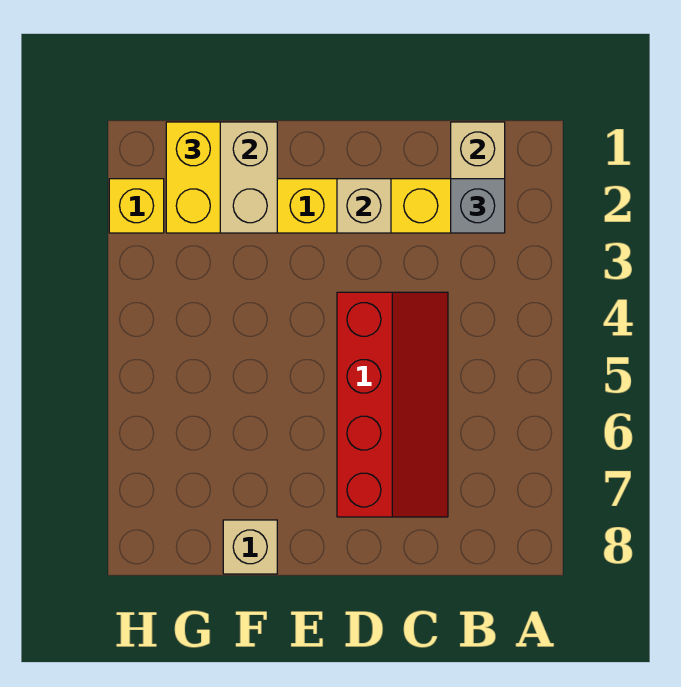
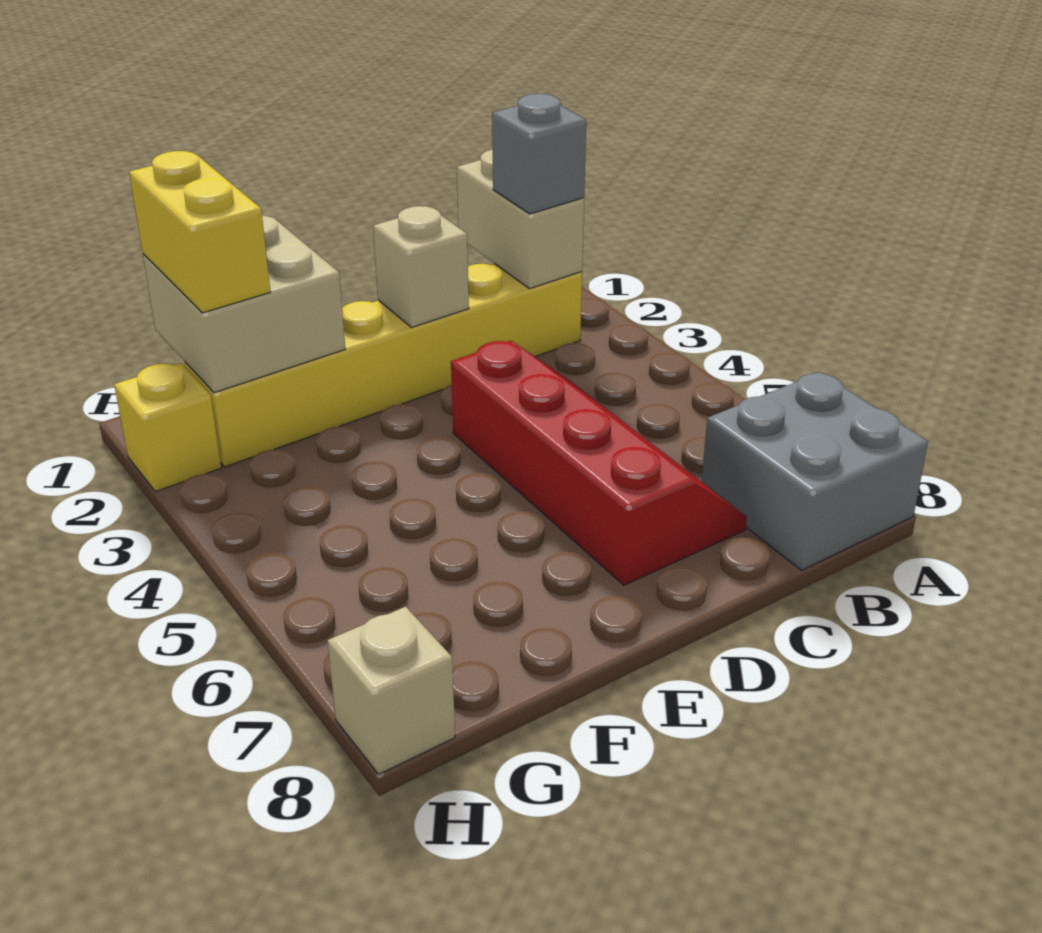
none -> grey brick A7:B8 level 1
tan brick F8 level 1 -> tan brick H8 level 1

